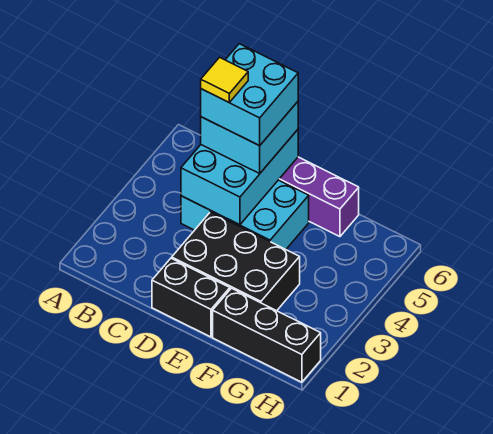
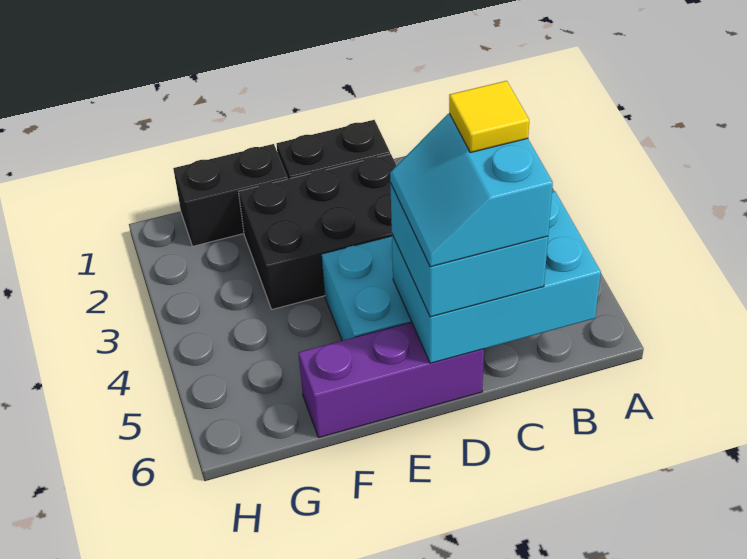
cyan brick C4:D6 level 2 -> cyan brick B5:D6 level 2
cyan brick C5:D6 level 4 -> cyan slope C5:D6 level 4 top C
black brick F1:H1 level 1 -> black brick F1:G1 level 1

